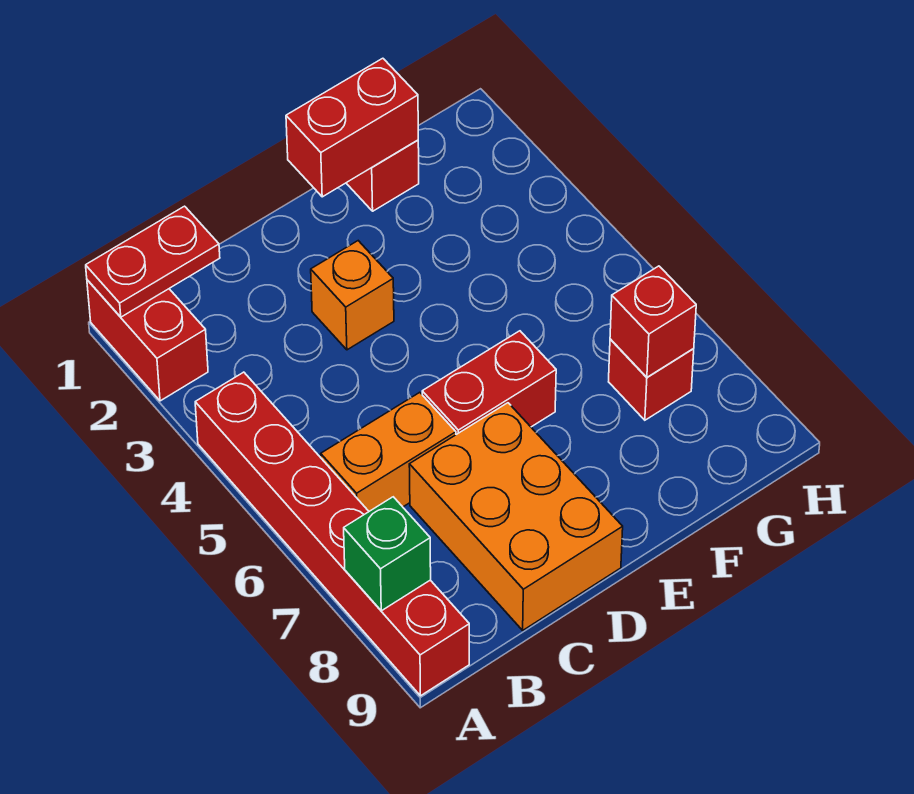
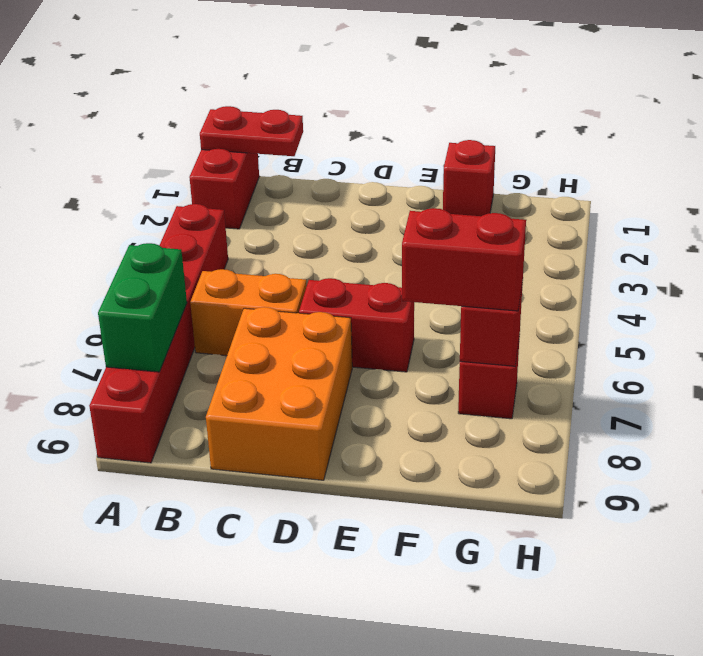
green brick A8 level 2 -> green brick A7:A8 level 2
orange brick D3 level 1 -> none
red brick E1:F1 level 2 -> red brick F7:G7 level 3

